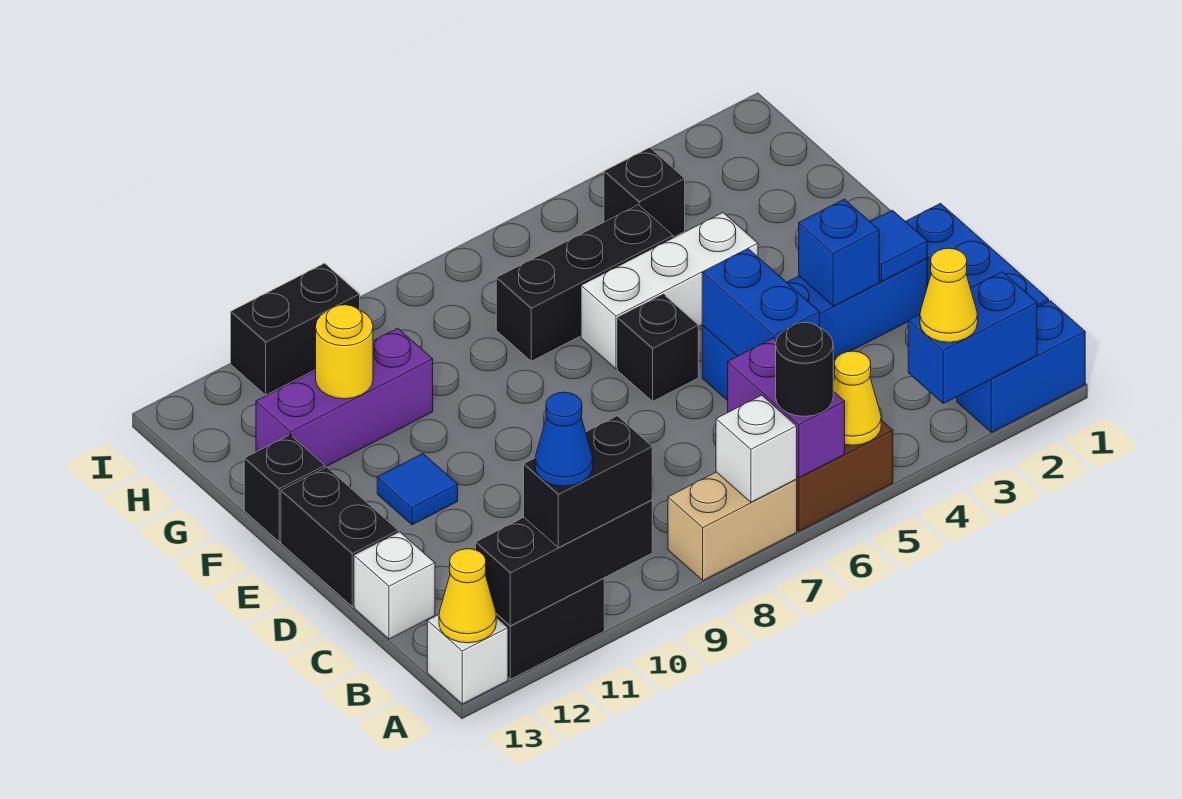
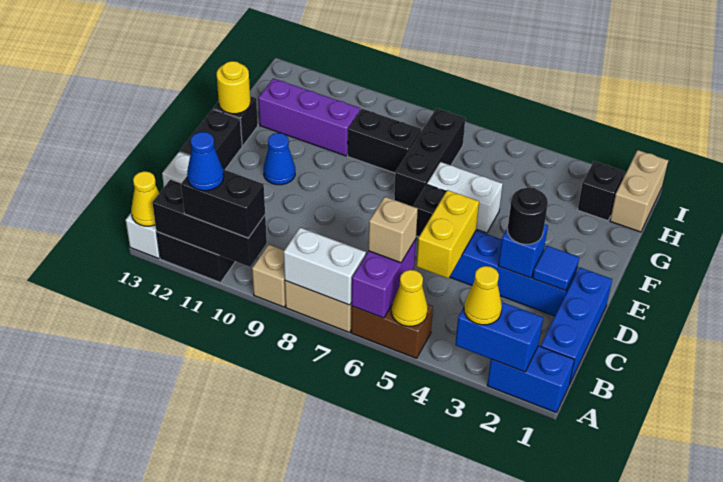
black round brick A6 level 3 -> black round brick D3 level 3
white brick A7 level 2 -> white brick A7:A8 level 2
none -> tan brick A9 level 1
none -> tan brick B6 level 3
blue brick C5:D5 level 2 -> yellow brick C5:D5 level 2
blue tile E11 level 1 -> blue cone E11 level 1
white brick F4:F6 level 1 -> white brick F5:F6 level 1
black brick G5:G7 level 1 -> black brick F7:H7 level 1
yellow round brick G11 level 2 -> yellow round brick F13 level 2
none -> tan brick H1:I1 level 1
black brick H4 level 1 -> black brick H2 level 1
black brick I10:I11 level 1 -> black brick G8:G9 level 1

